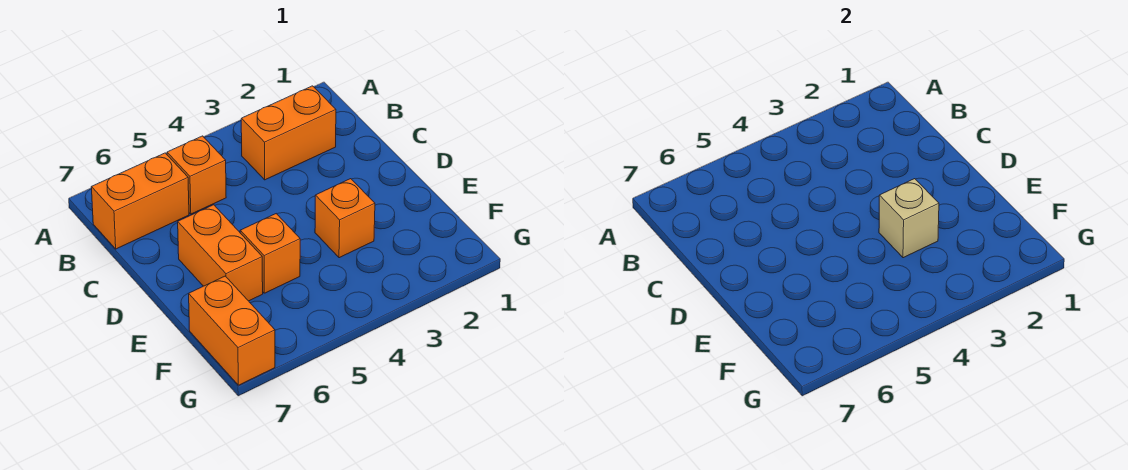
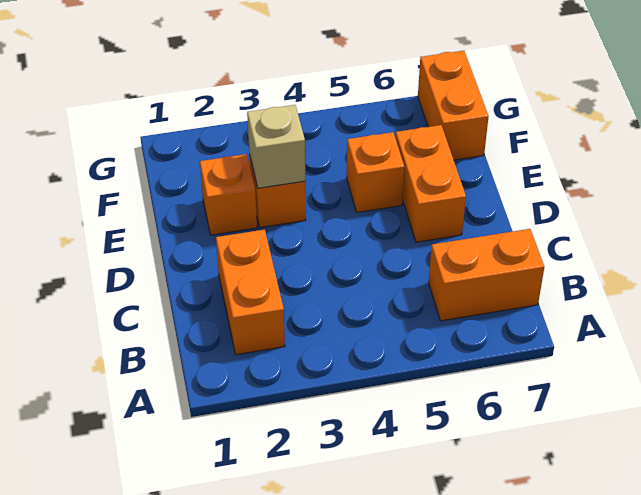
orange brick B2:B3 level 1 -> orange brick B2:C2 level 1
orange brick B5 level 1 -> orange brick E2 level 1

